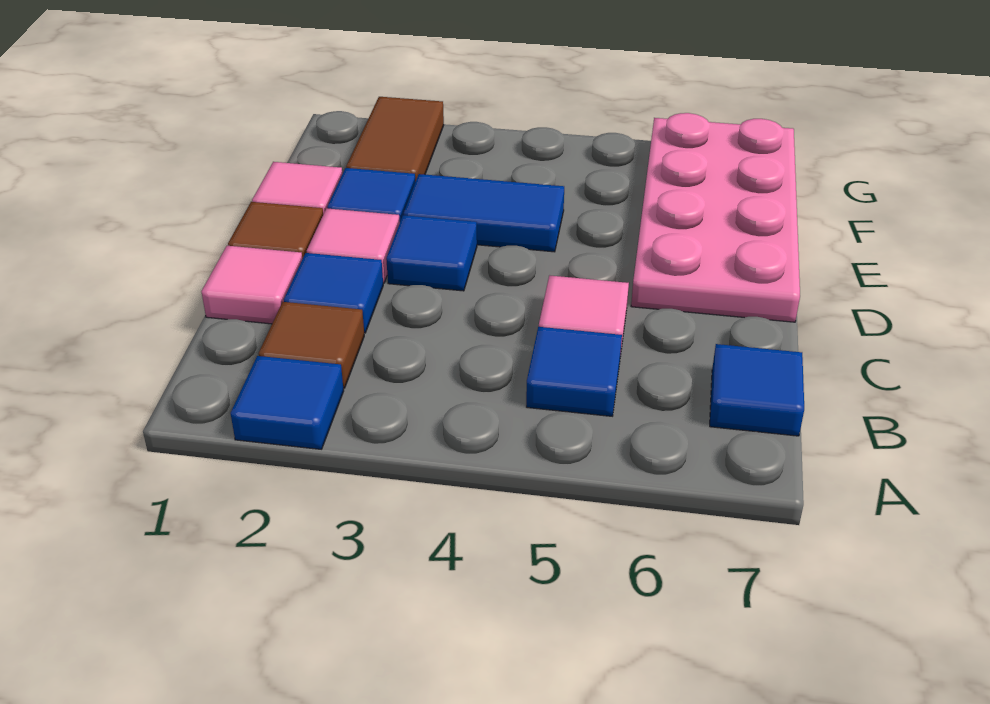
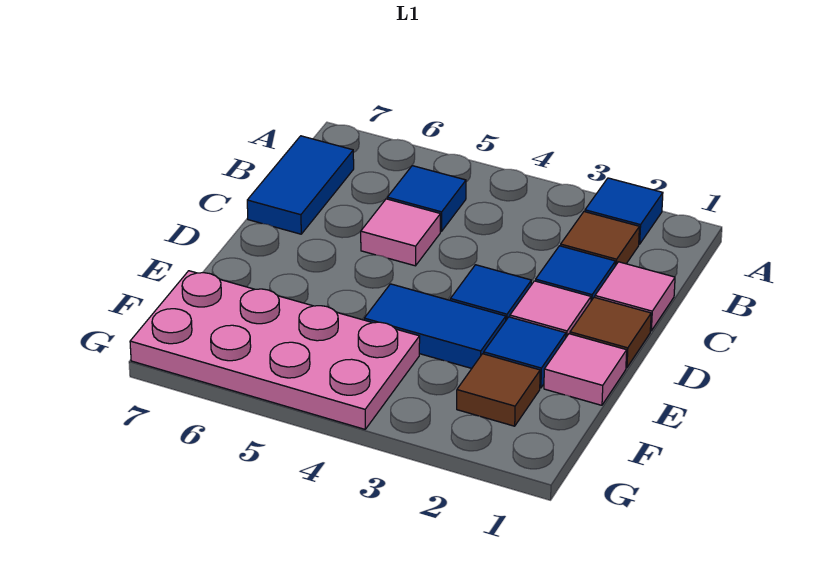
blue tile B7 level 1 -> blue tile B7:C7 level 1
pink plate D6:G7 level 1 -> pink plate F4:G7 level 1
brown tile F2:G2 level 1 -> brown tile F2 level 1

